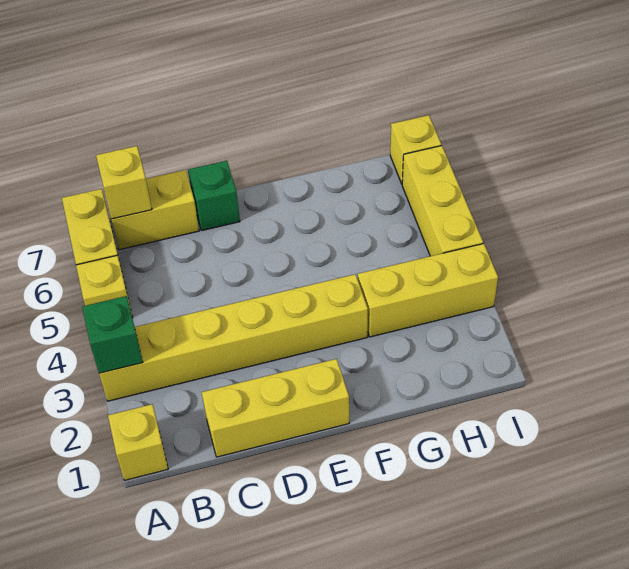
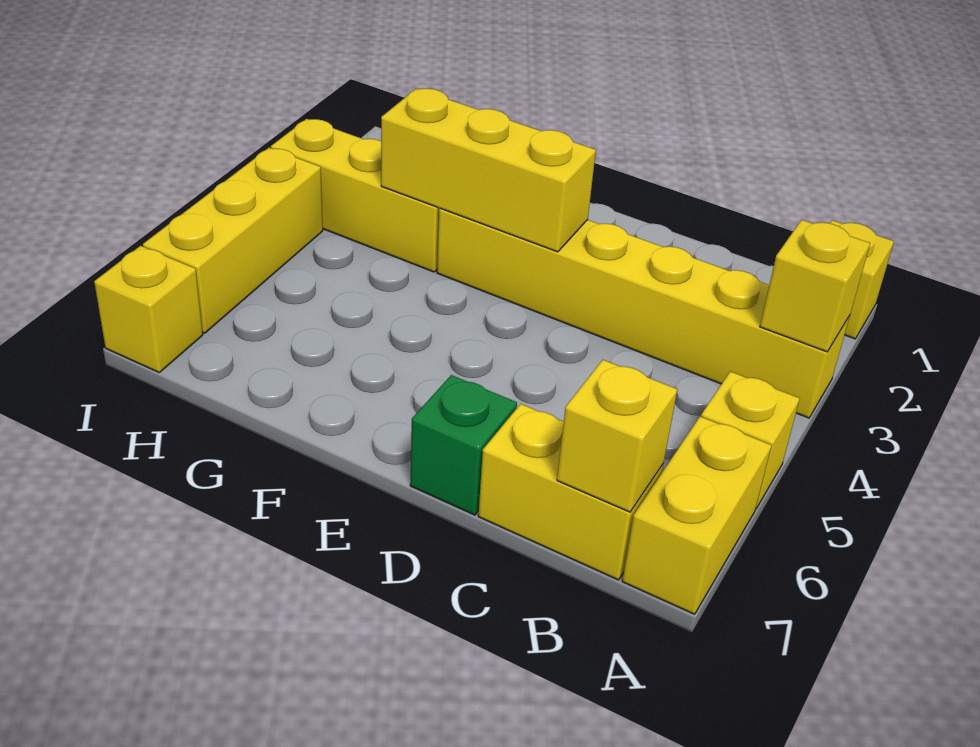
green brick A3 level 2 -> yellow brick A3 level 2
yellow brick C1:E1 level 1 -> yellow brick E3:G3 level 2

